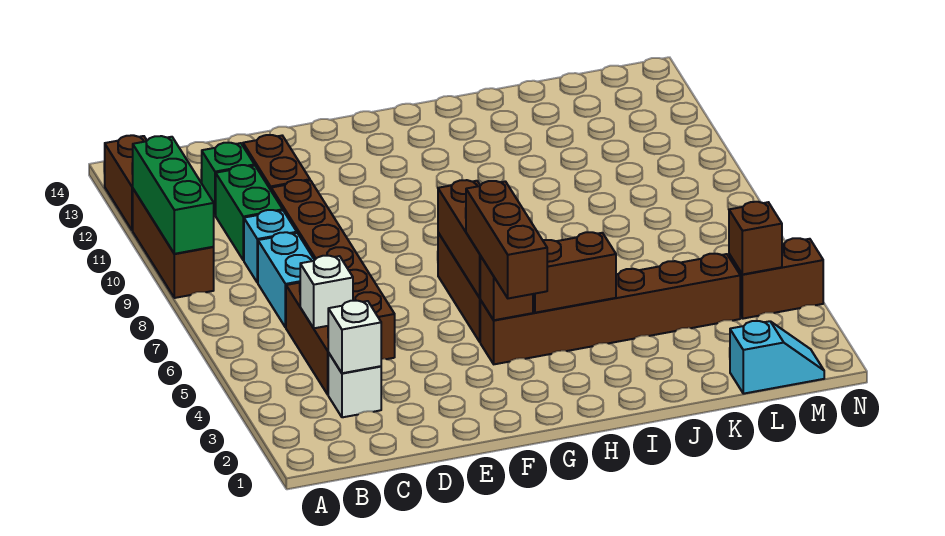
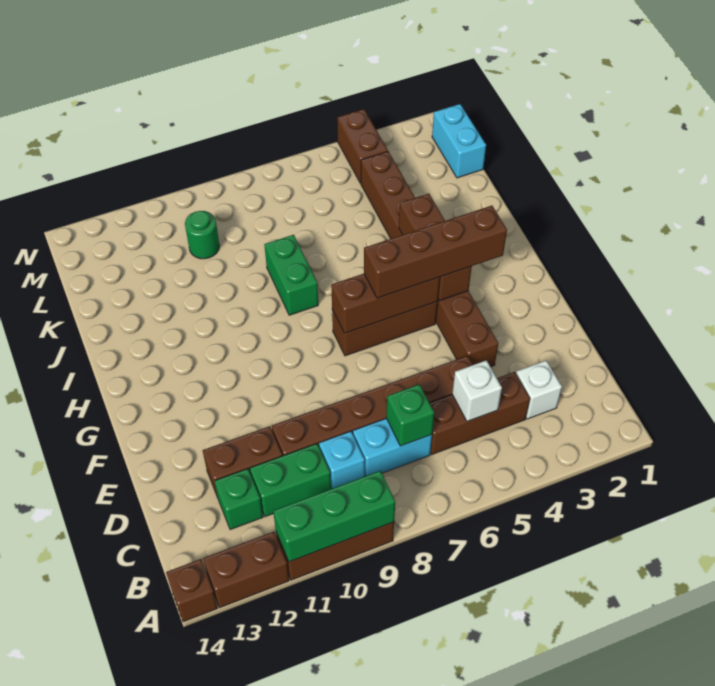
white brick C3 level 2 -> none
none -> green brick C7 level 2
brown brick G3:G5 level 3 -> brown brick G3:G6 level 3
brown brick G4:L4 level 1 -> brown brick E4:L4 level 1
none -> green brick I8:J8 level 1
cyan slope L1:M1 level 1 top L -> cyan brick L1:M1 level 1
none -> green round brick L10 level 1
brown brick M4 level 2 -> brown brick A14 level 1

